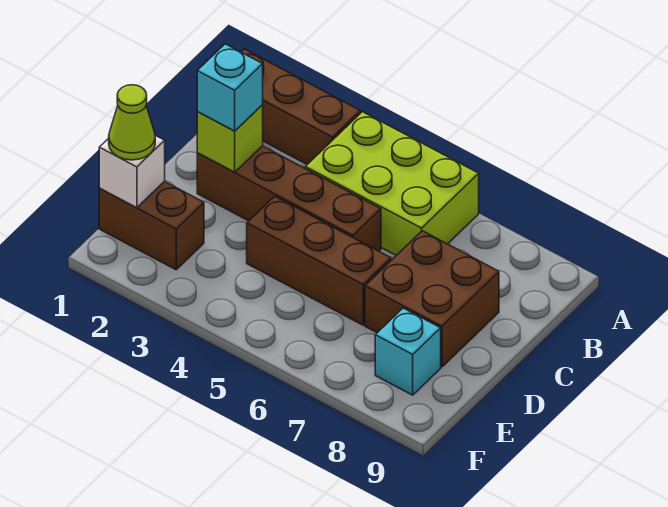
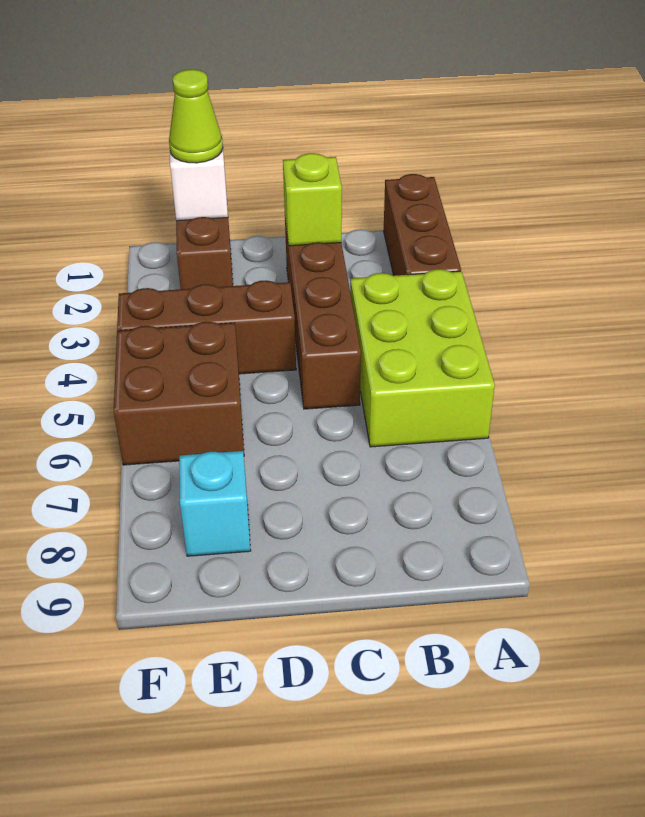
cyan brick C2 level 3 -> none
brown brick C7:D8 level 1 -> brown brick E5:F6 level 1
brown brick D4:D6 level 1 -> brown brick D4:F4 level 1

